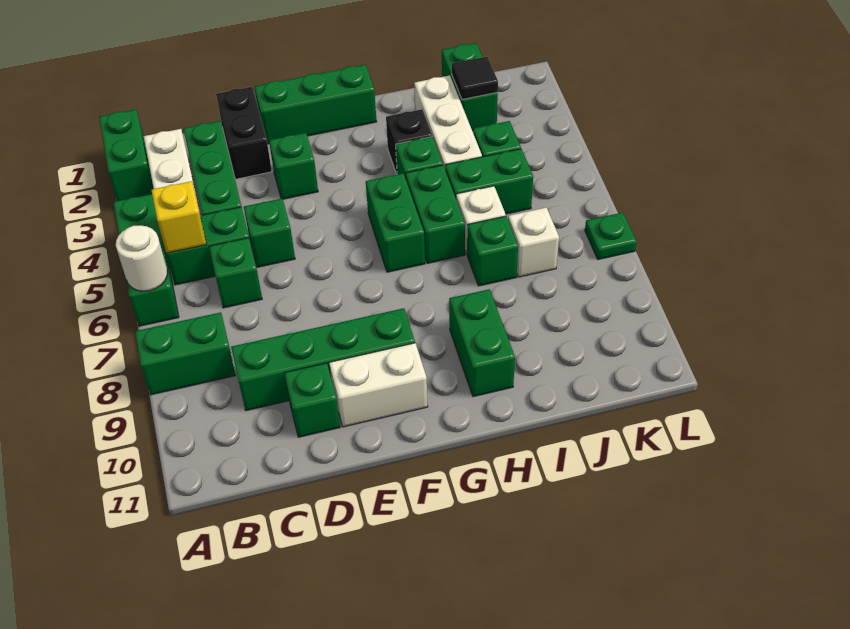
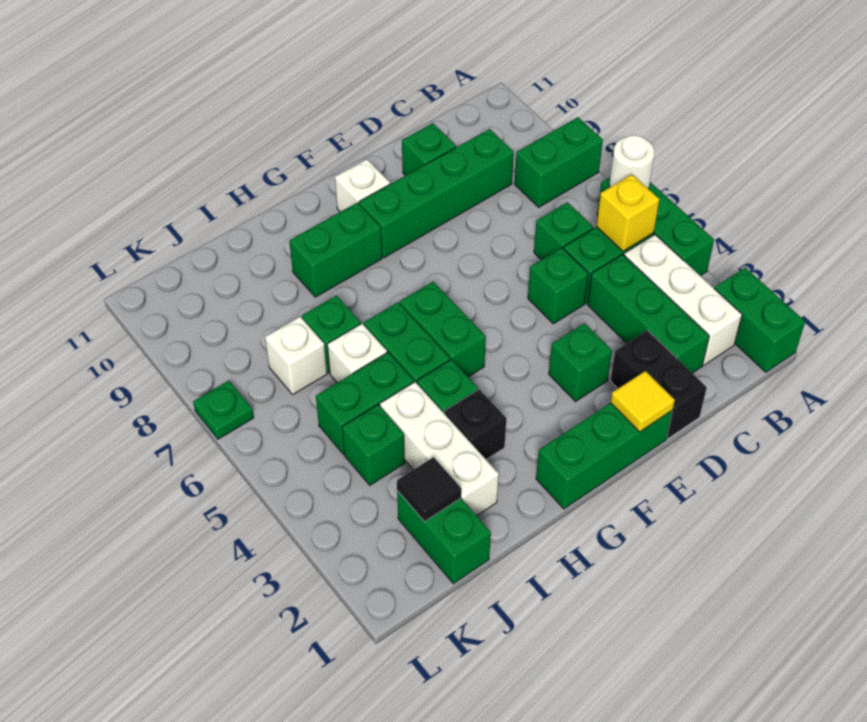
none -> yellow tile E1 level 2
white brick E10:F10 level 1 -> white brick F10 level 1
green brick H9:H10 level 1 -> green brick G9:H9 level 1

